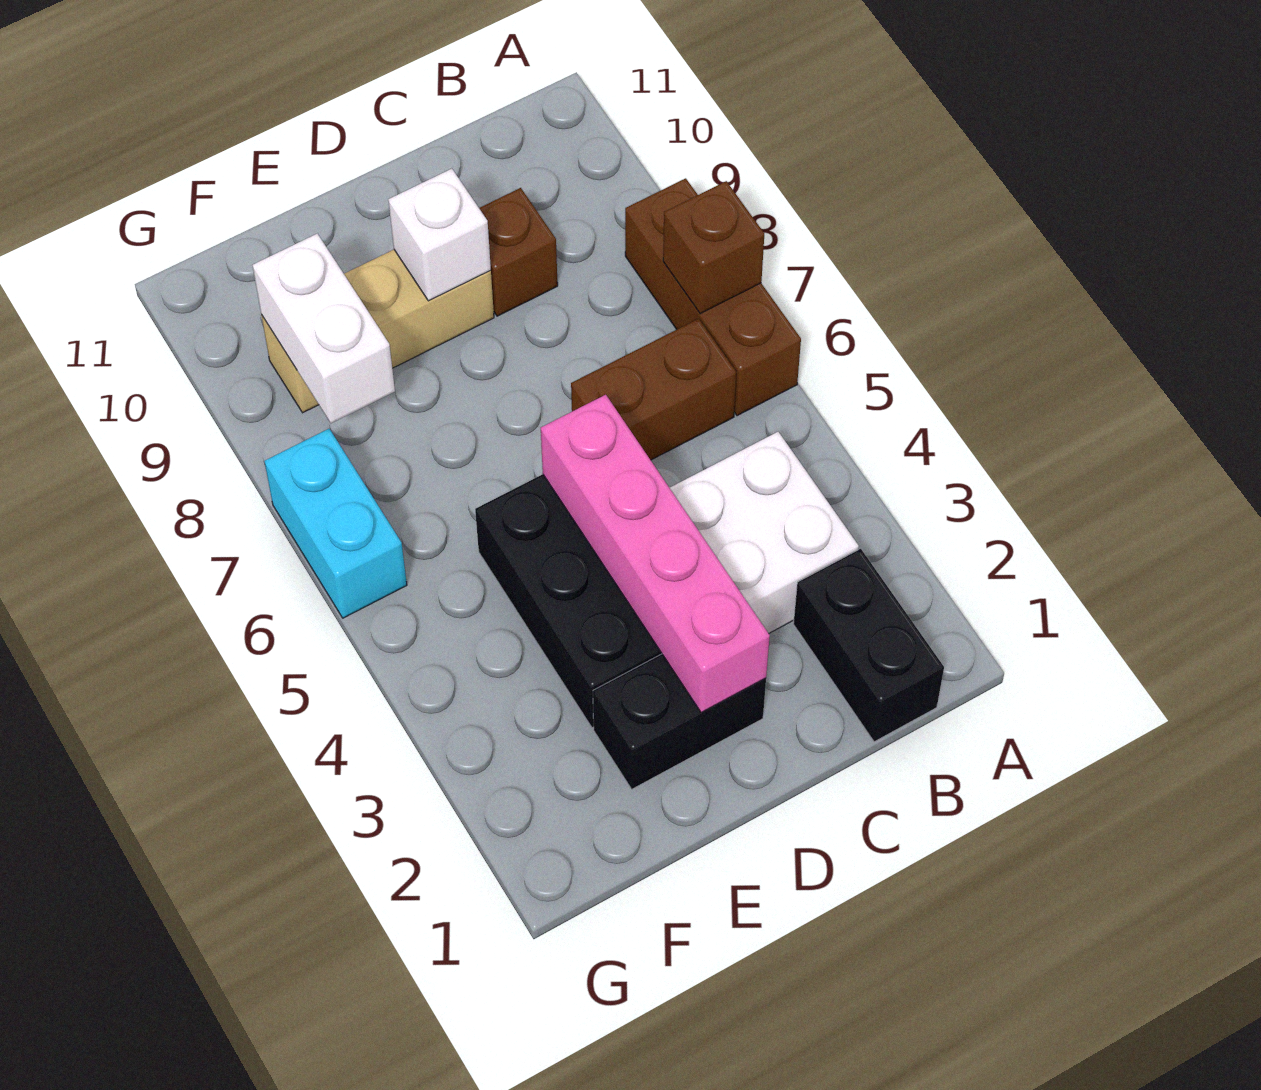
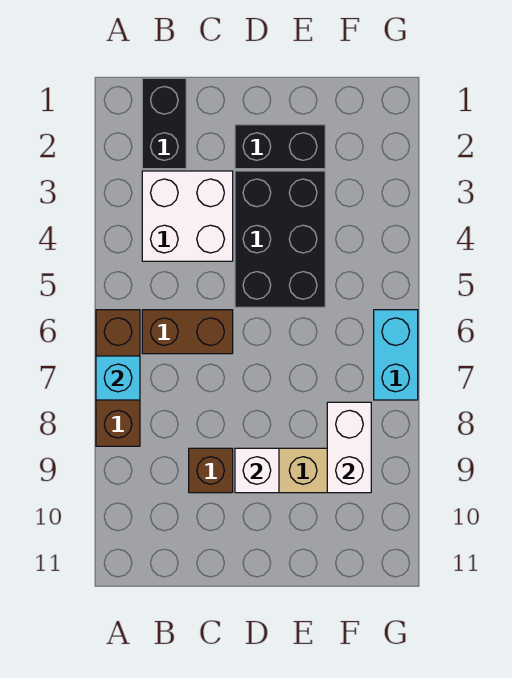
brown brick A7 level 2 -> cyan brick A7 level 2
pink brick D2:D5 level 2 -> none

